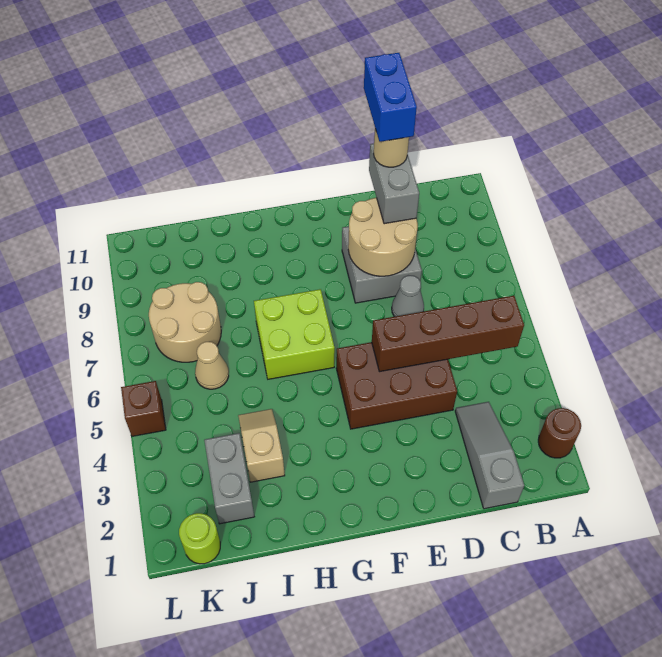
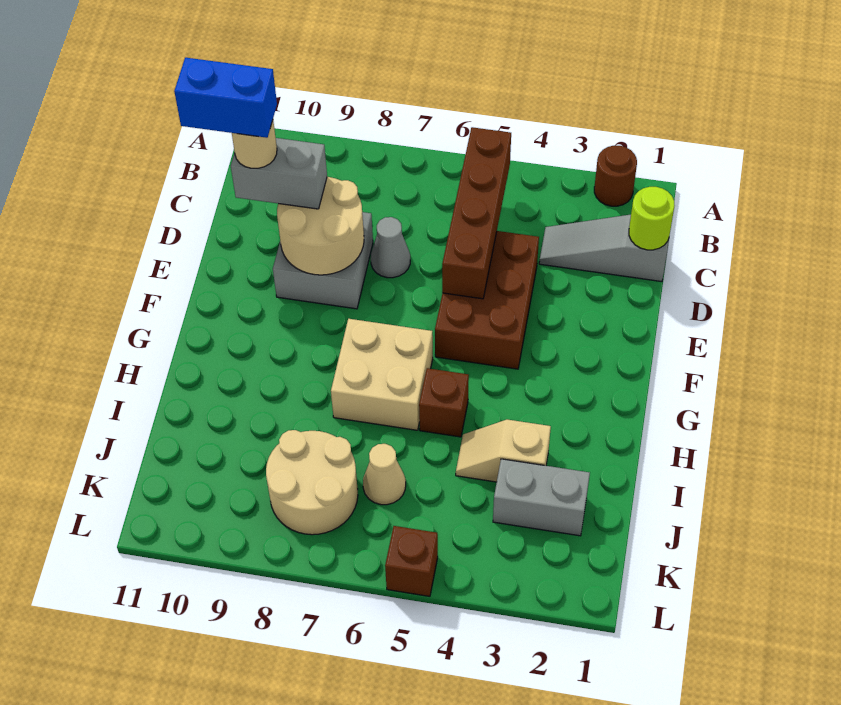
lime brick G6:H7 level 1 -> tan brick G6:H7 level 1
none -> brown brick H5 level 1
lime round brick K1 level 1 -> lime round brick C1 level 2

